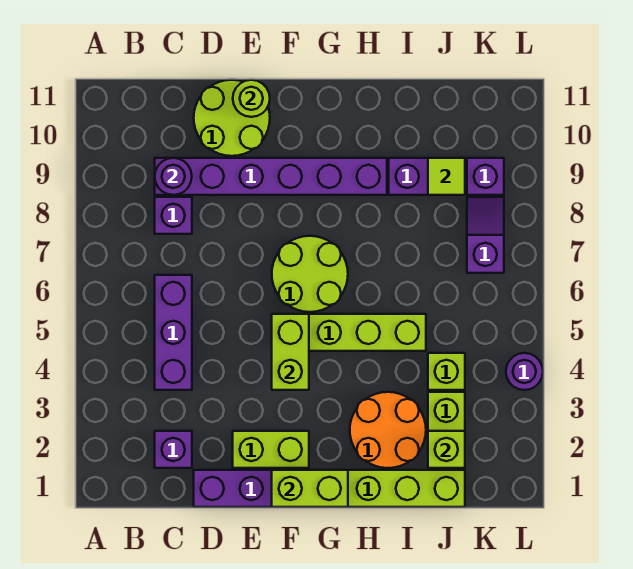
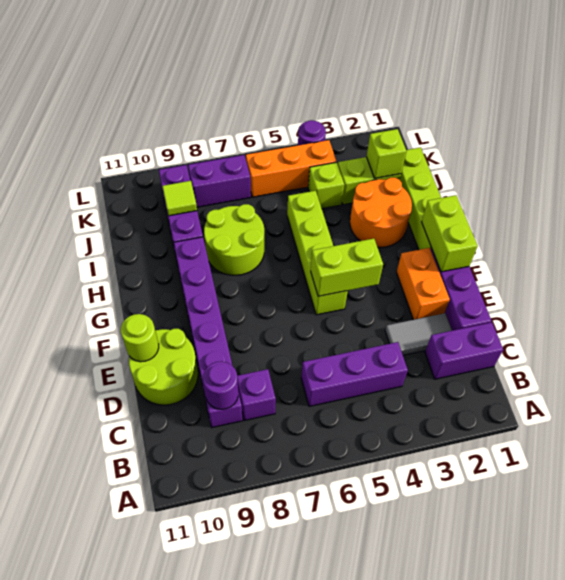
purple brick C2 level 1 -> purple brick C1:C2 level 1
none -> grey tile D2:D3 level 1
lime brick E2:F2 level 1 -> orange brick E2:F2 level 1
lime round brick F6:G7 level 1 -> lime round brick H7:I8 level 1
none -> orange brick K4:K6 level 1
purple slope K7:K8 level 1 top 7 -> purple brick K7:K8 level 1

